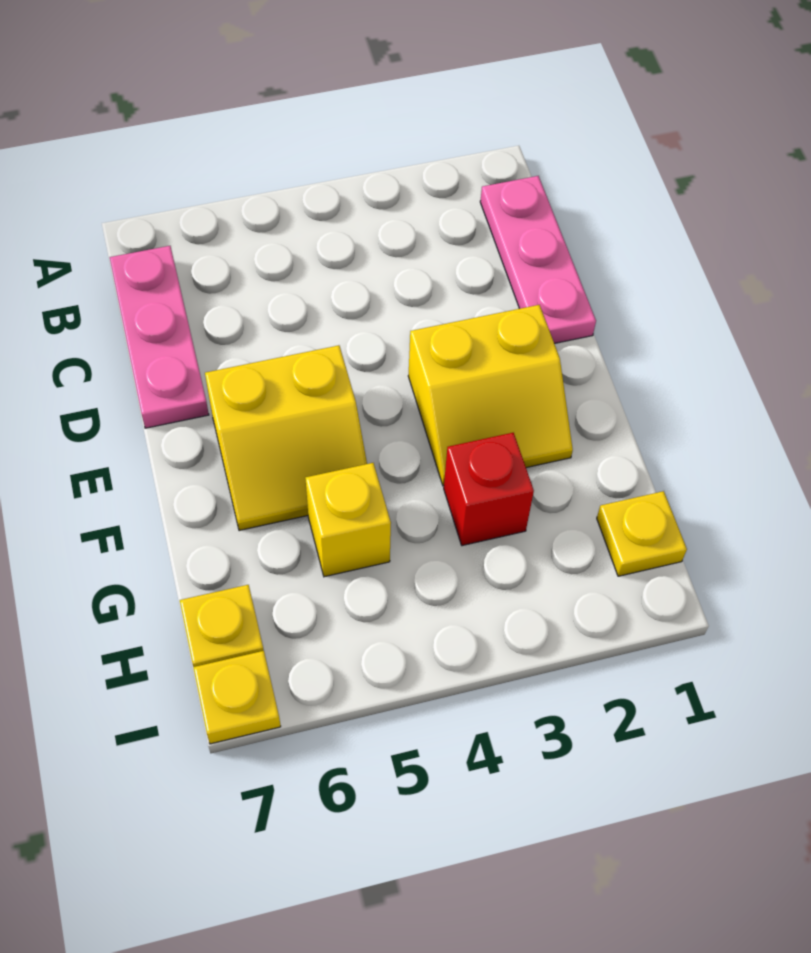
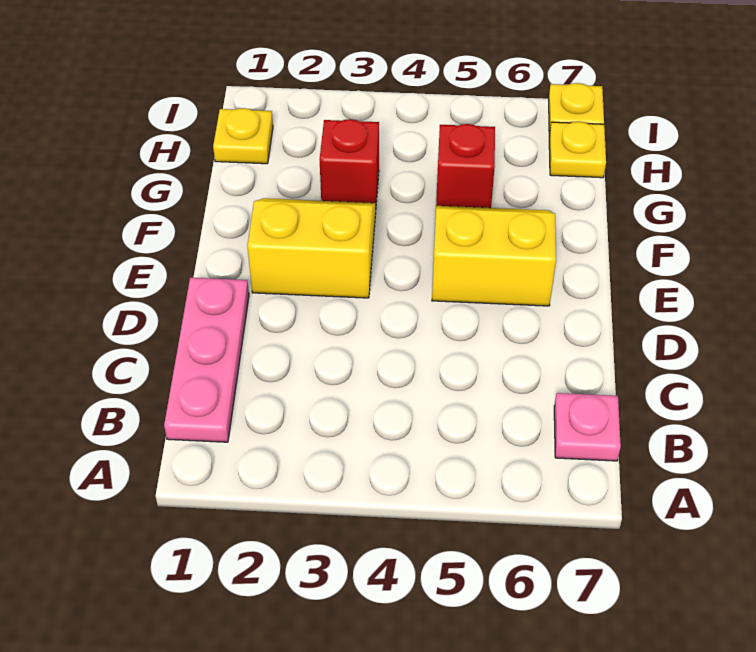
pink plate B7:D7 level 1 -> pink plate B7 level 1
yellow brick G5 level 1 -> red brick G5 level 1

